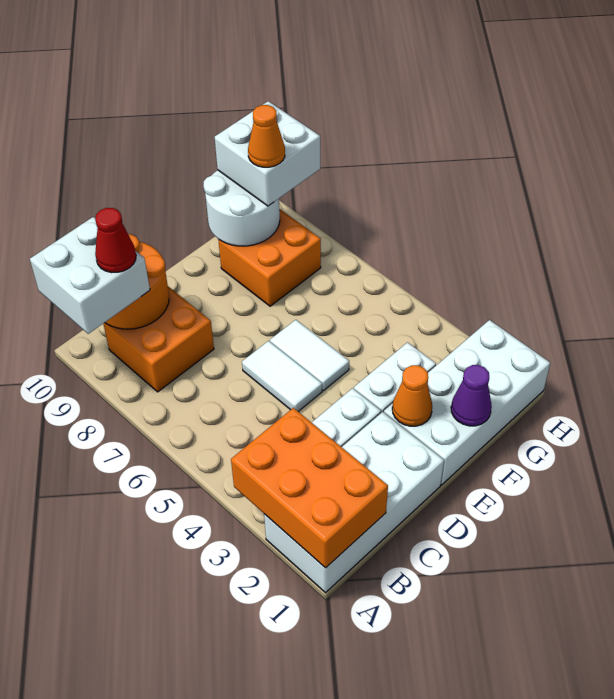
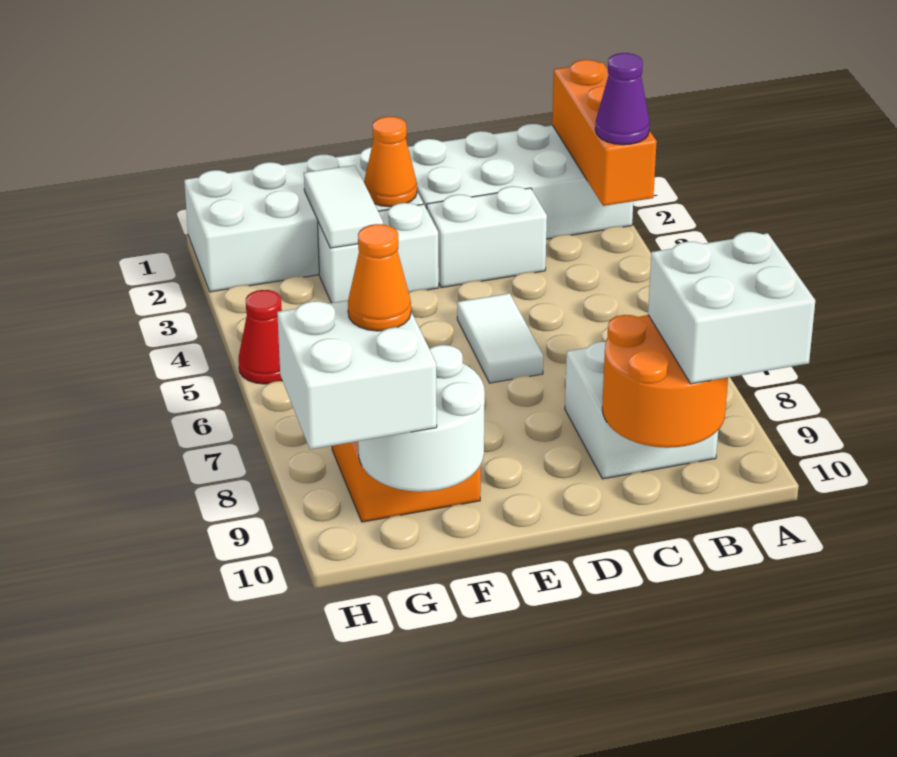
orange brick A1:B3 level 2 -> orange brick A1:A3 level 2
orange brick B8:C9 level 1 -> white brick B8:C9 level 1
red cone B9 level 4 -> red cone H5 level 1
white tile E5:E6 level 1 -> white tile F2:F3 level 2
purple cone F1 level 2 -> purple cone A3 level 3

